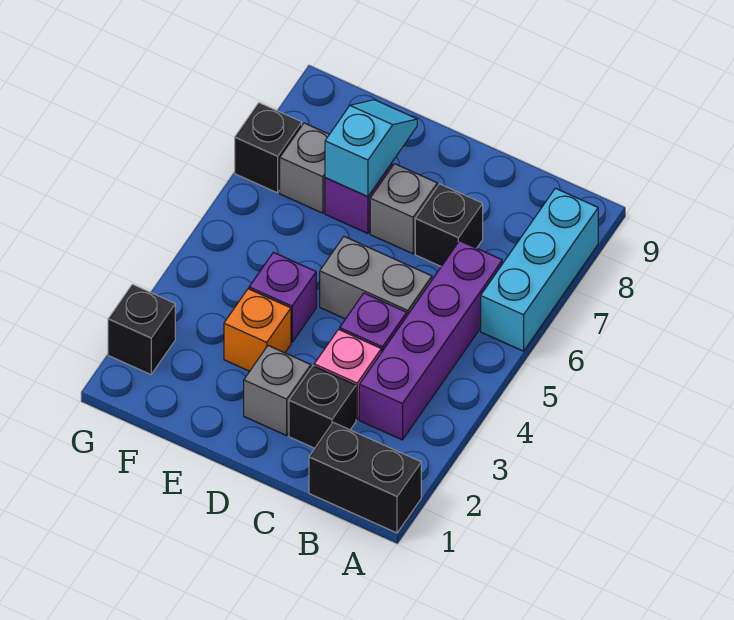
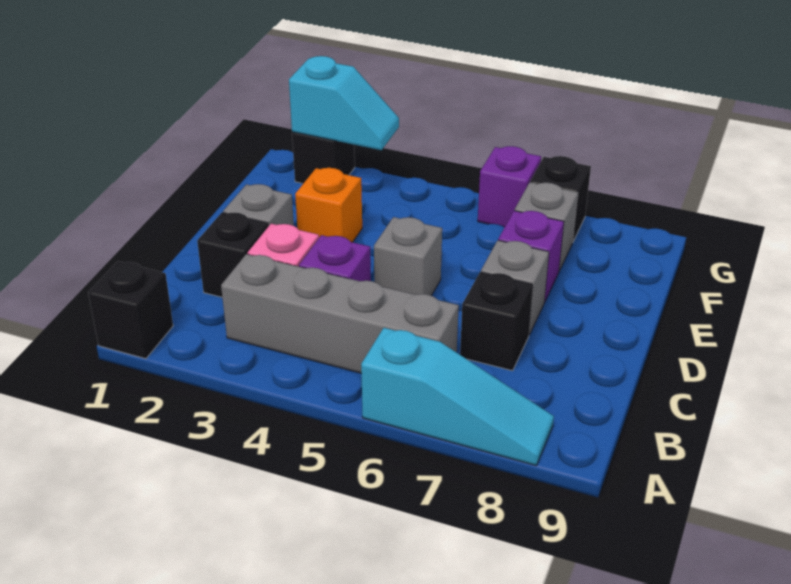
black brick A1:B1 level 1 -> black brick A1 level 1
cyan brick A6:A8 level 1 -> cyan slope A6:A8 level 1 top 6
purple brick B3:B6 level 1 -> grey brick B3:B6 level 1
grey brick C5:D5 level 1 -> grey brick D5 level 1
purple brick E4 level 1 -> purple brick G6 level 1
cyan slope E7:E8 level 2 top 7 -> cyan slope G2:G3 level 2 top 2

